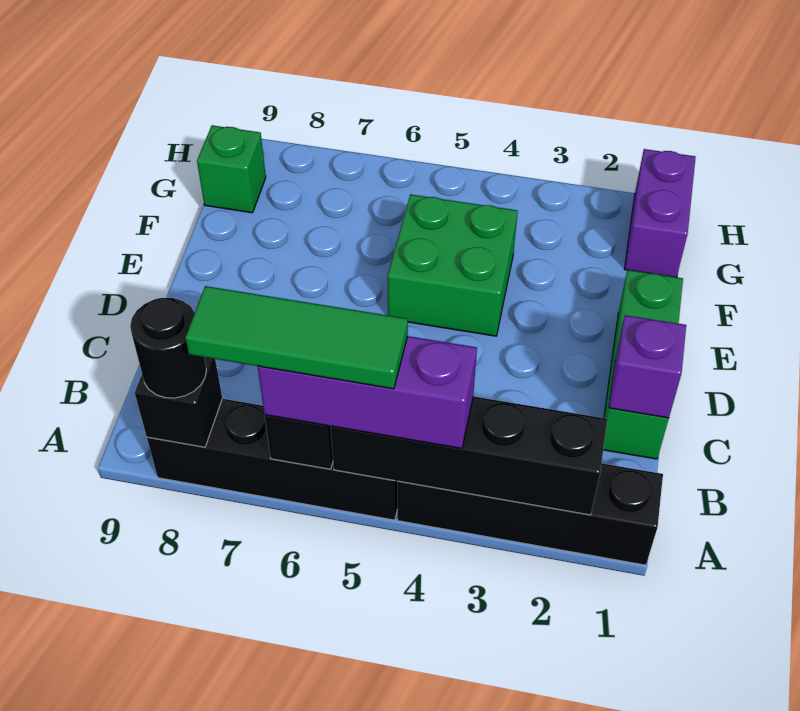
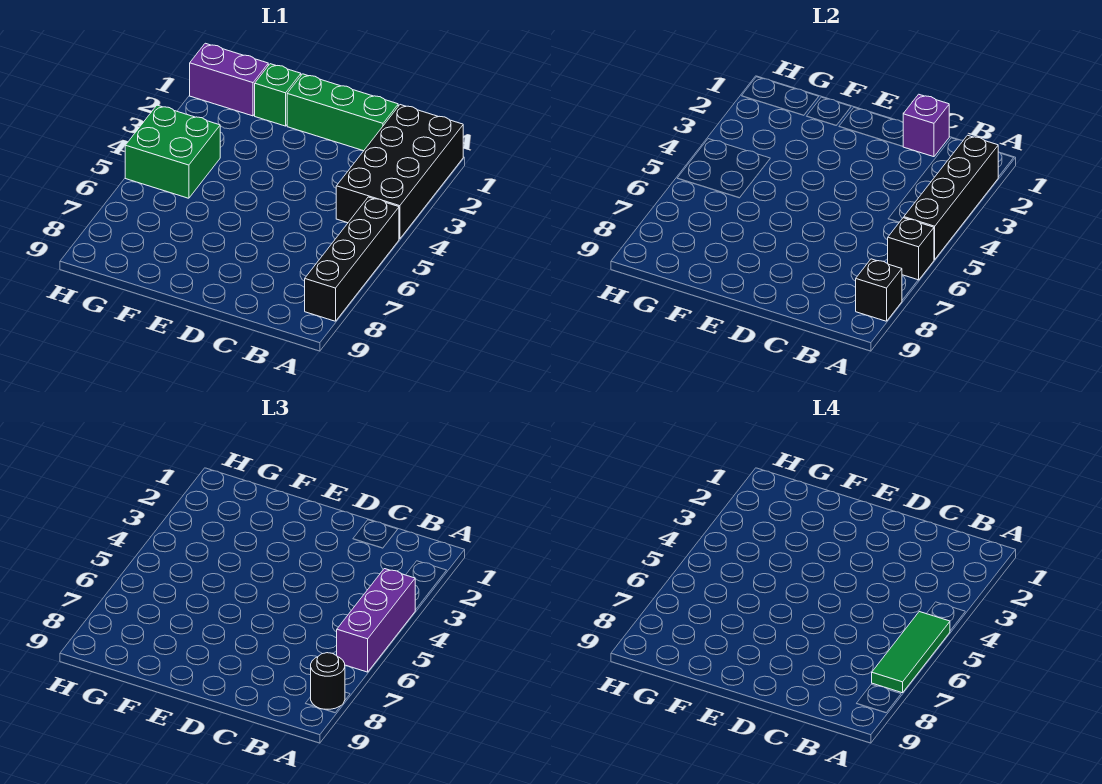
black brick A1:A4 level 1 -> black brick A1:B4 level 1
green brick E4:F5 level 1 -> green brick G4:H5 level 1
green brick G9 level 1 -> green brick F1 level 1

